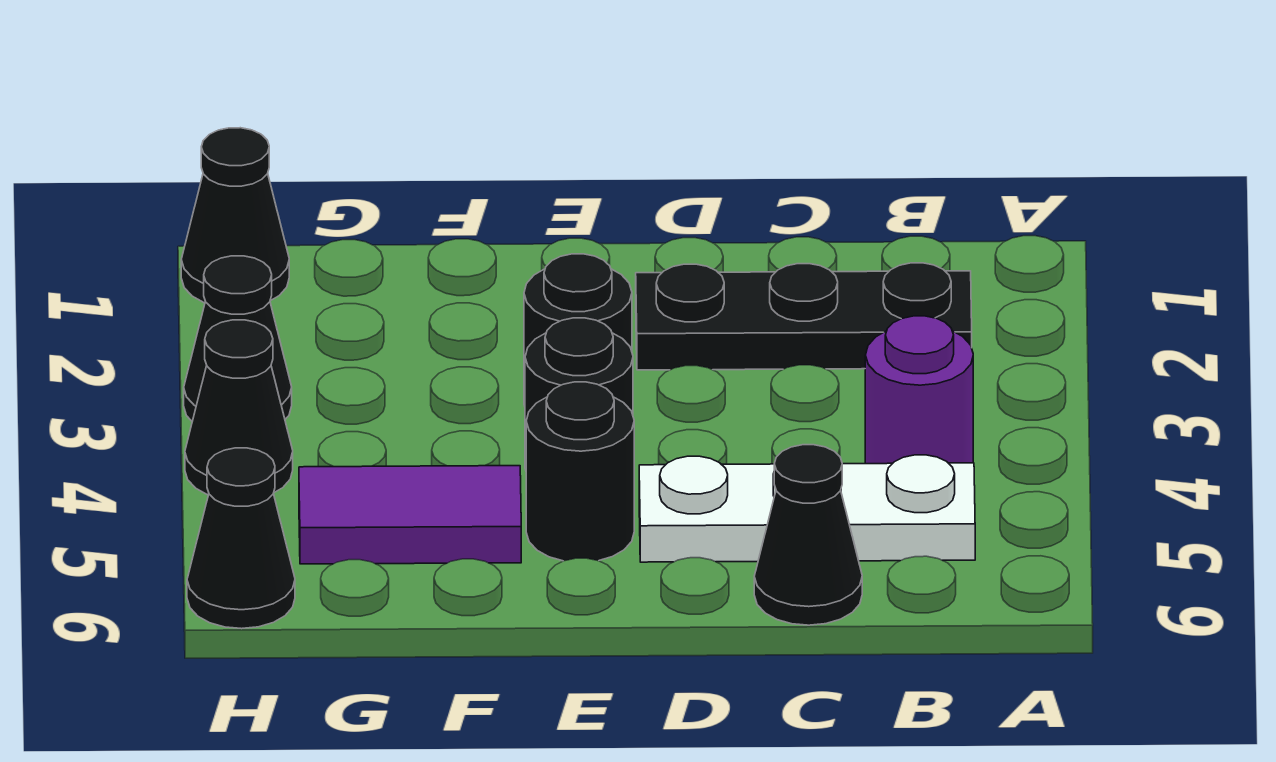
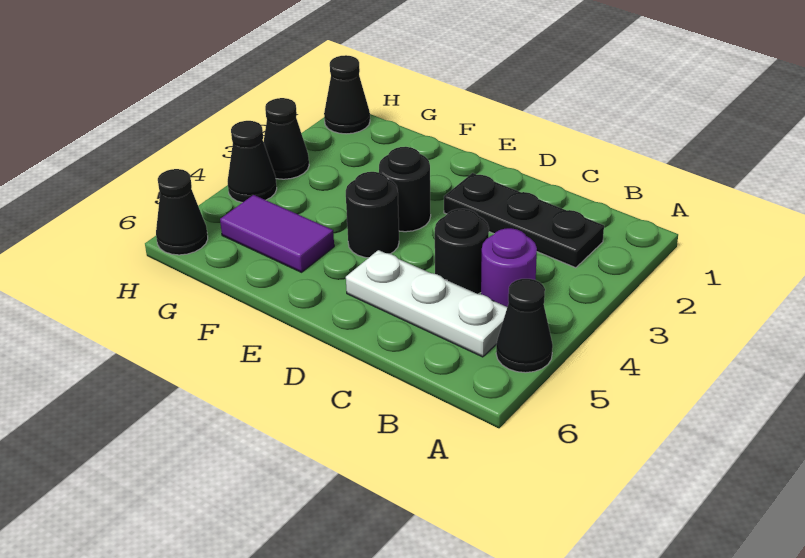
black cone C6 level 1 -> black cone A5 level 1
black round brick E5 level 1 -> black round brick C4 level 1

